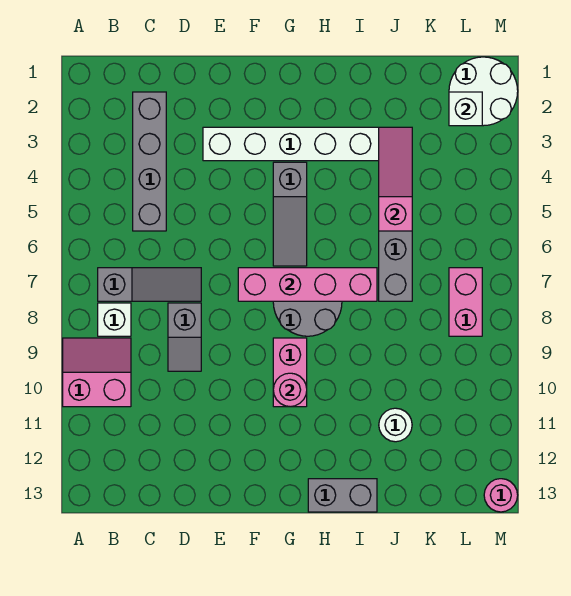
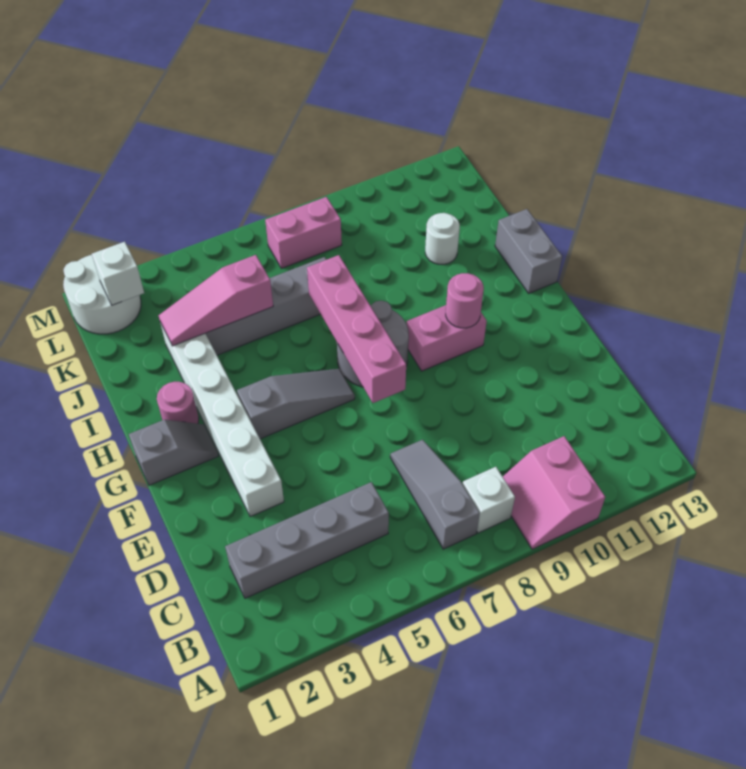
grey slope D8:D9 level 1 top 8 -> grey slope G1:G2 level 1 top 1
pink round brick M13 level 1 -> pink round brick H2 level 1

